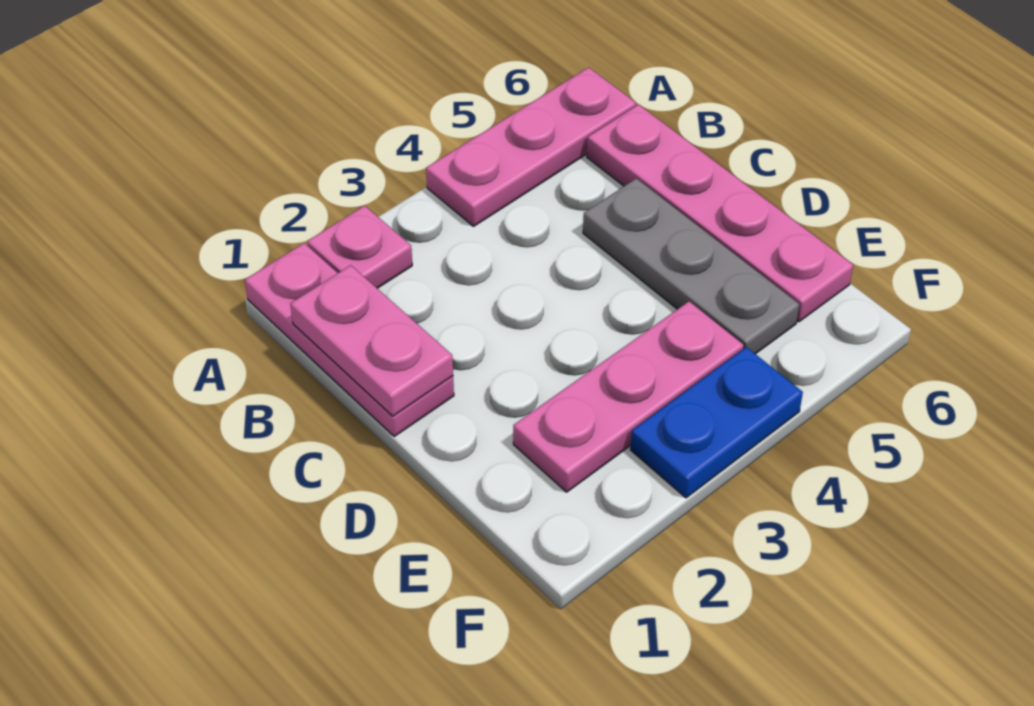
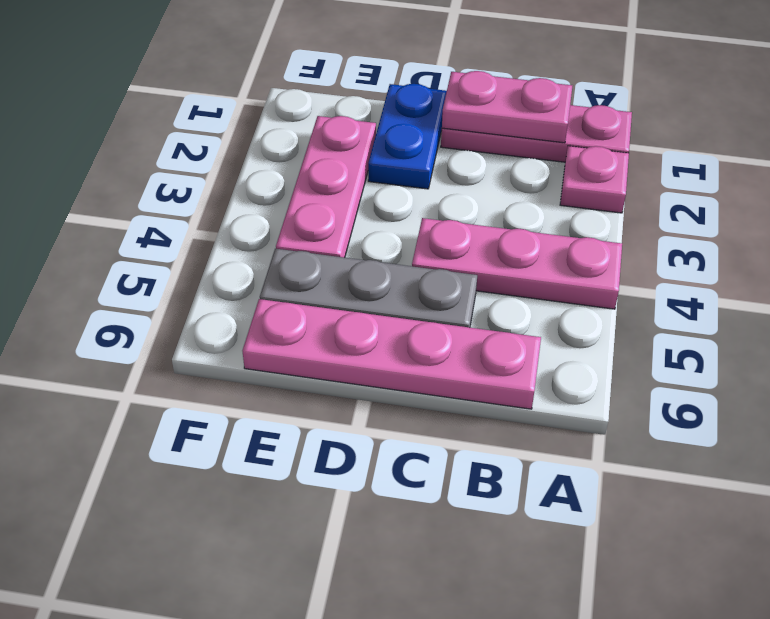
pink plate A4:A6 level 1 -> pink plate A4:C4 level 1
blue plate F3:F4 level 1 -> blue plate D1:D2 level 1

